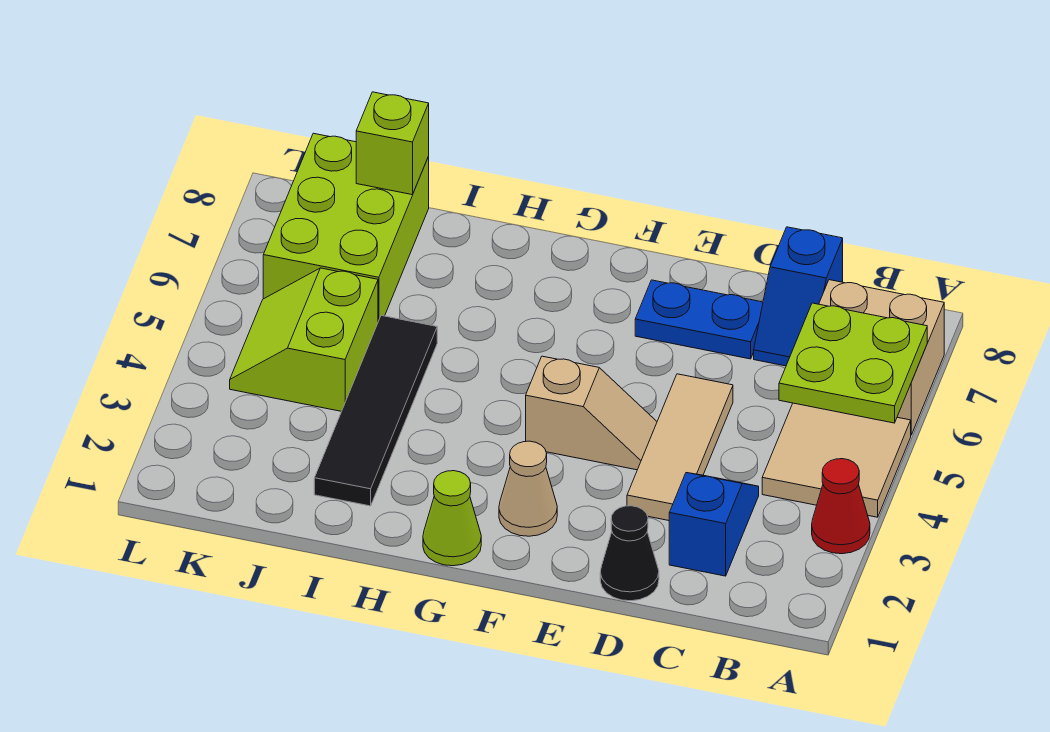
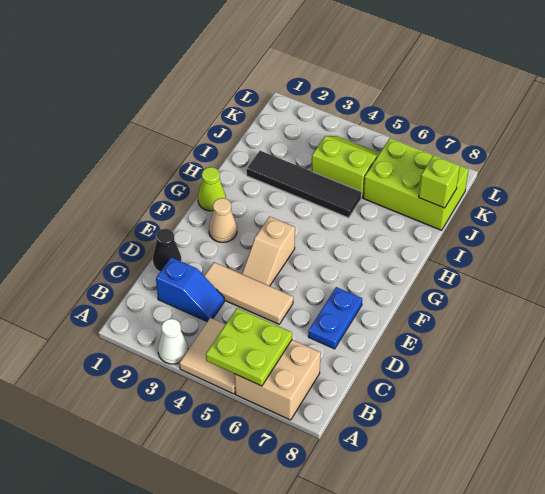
red cone A3 level 1 -> white cone A3 level 1
blue slope C7:C8 level 1 top 8 -> none

